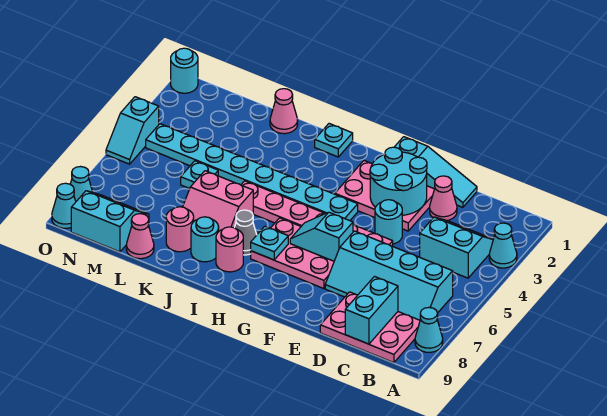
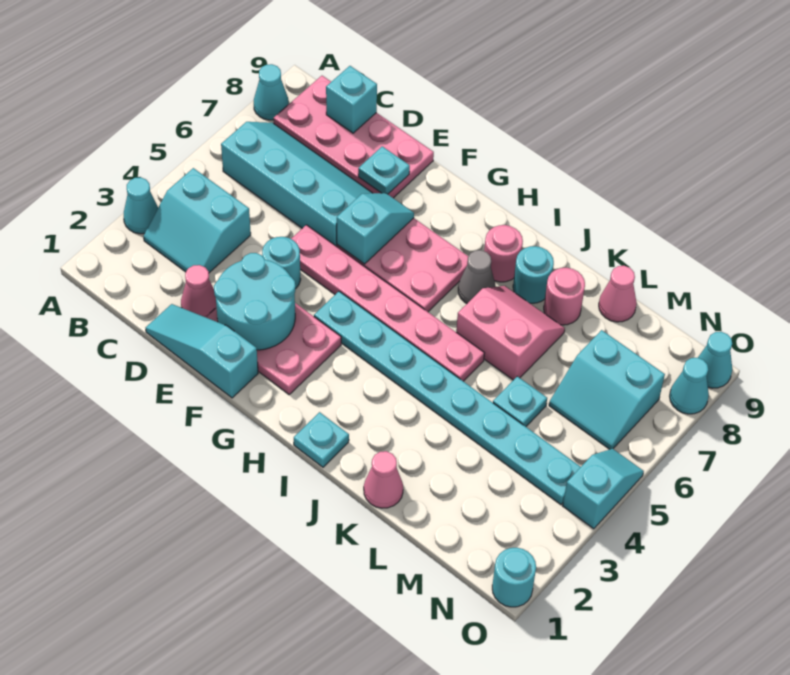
pink plate B8:D9 level 1 -> pink plate B8:E9 level 1
cyan brick C8:C9 level 2 -> cyan brick C9 level 2
cyan slope F6:G6 level 2 top F -> cyan slope F6:F7 level 2 top 6
cyan plate H7 level 2 -> cyan plate E8 level 2
cyan slope M8:N9 level 1 top 9 -> cyan slope M6:N7 level 1 top 7

